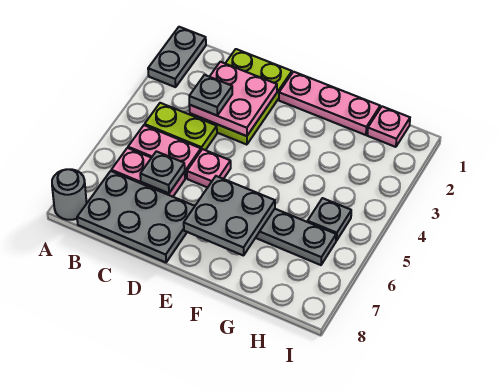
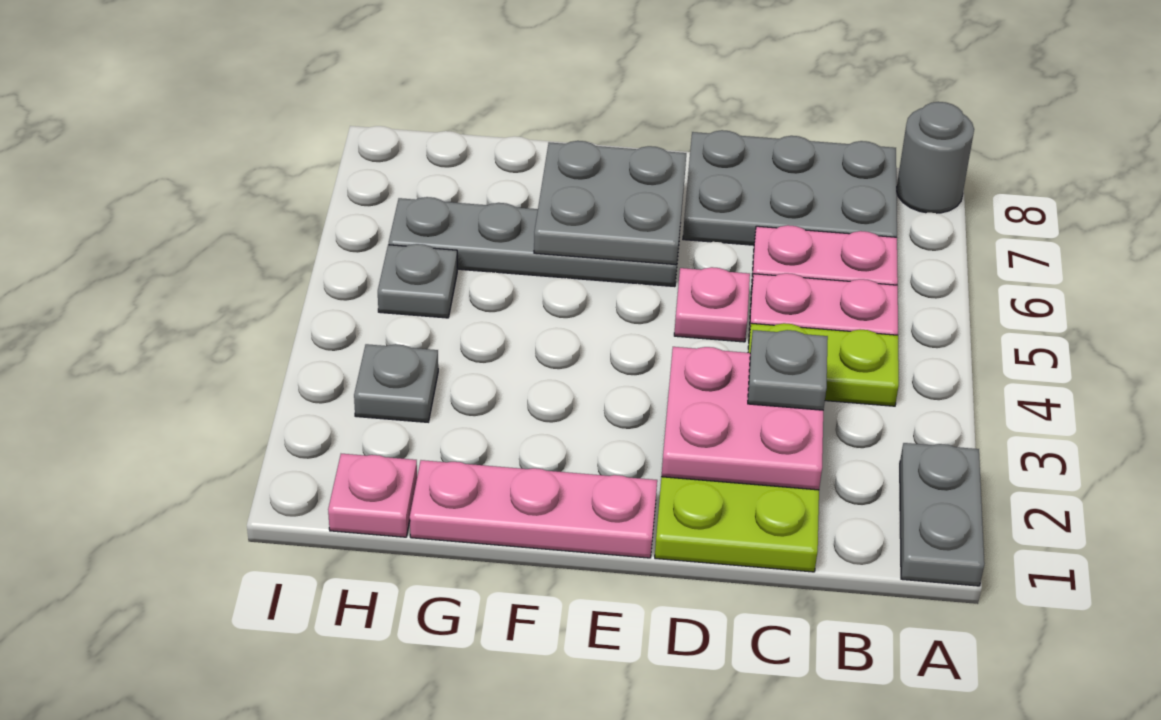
grey plate C6 level 2 -> grey plate H3 level 1

